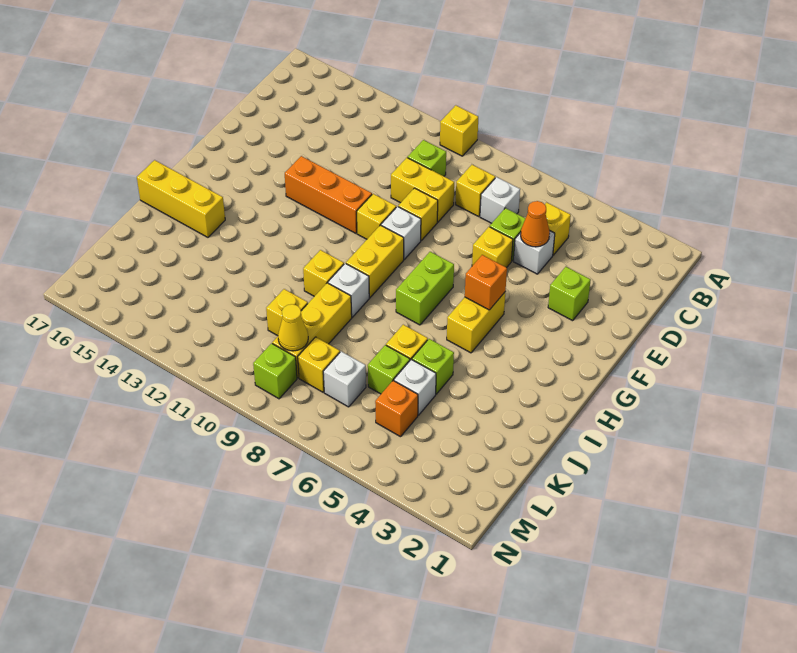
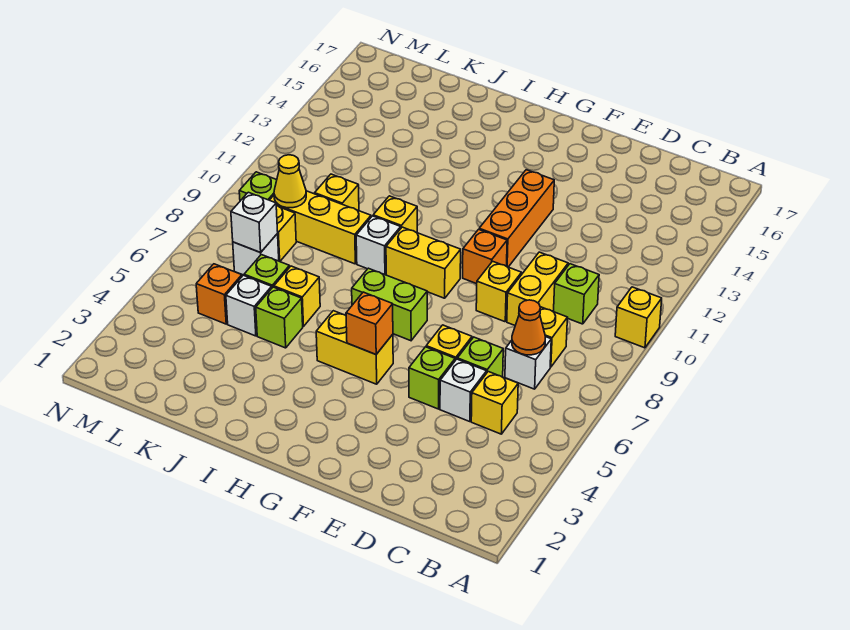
orange cone D5 level 2 -> orange cone C7 level 2
lime brick E3 level 1 -> lime brick E5 level 1
white brick F9 level 1 -> white brick L7 level 2
yellow brick F10 level 1 -> orange brick F10 level 1
yellow brick I15:I17 level 1 -> none

